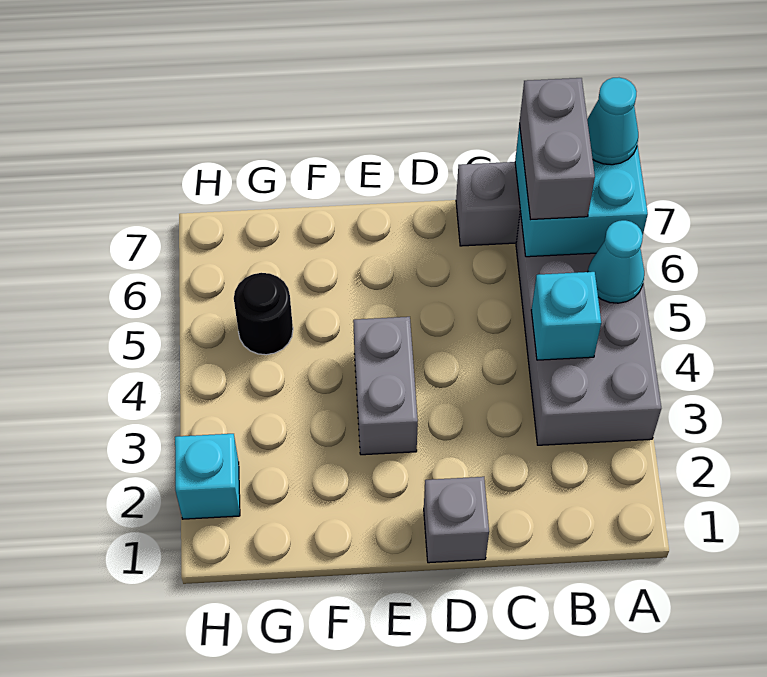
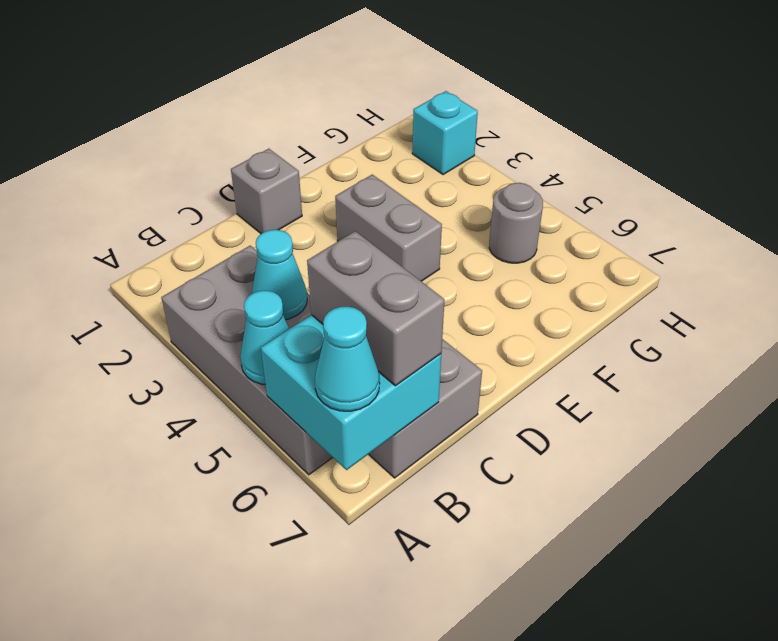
cyan brick B4 level 2 -> cyan cone B4 level 2
black round brick G5 level 1 -> grey round brick G5 level 1

